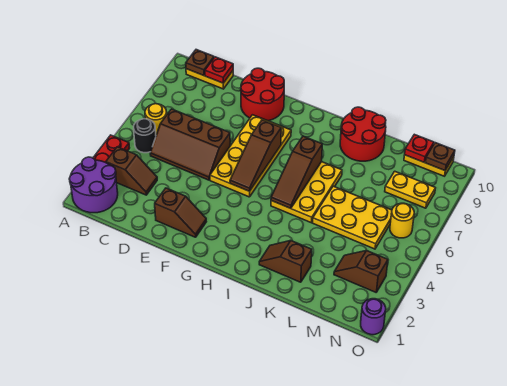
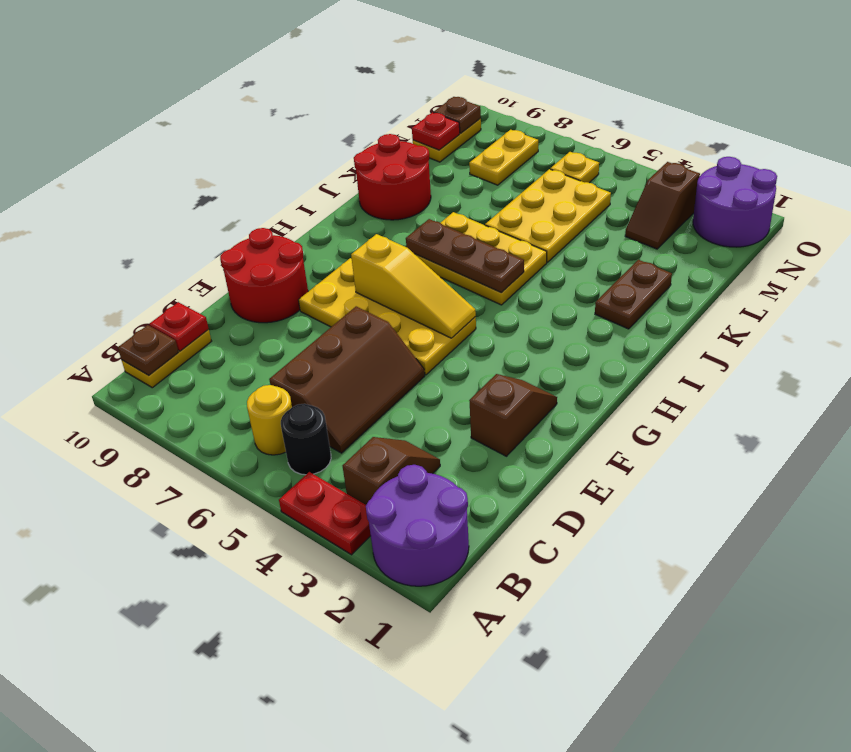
brown slope G5:G7 level 2 top 7 -> yellow slope G5:G7 level 2 top 7
brown slope I5:I7 level 2 top 7 -> brown plate I5:I7 level 2
brown slope J2:K2 level 1 top K -> brown plate J2:K2 level 1
yellow round brick N6 level 1 -> yellow plate N6 level 1
purple round brick O1 level 1 -> purple round brick N1:O2 level 1

